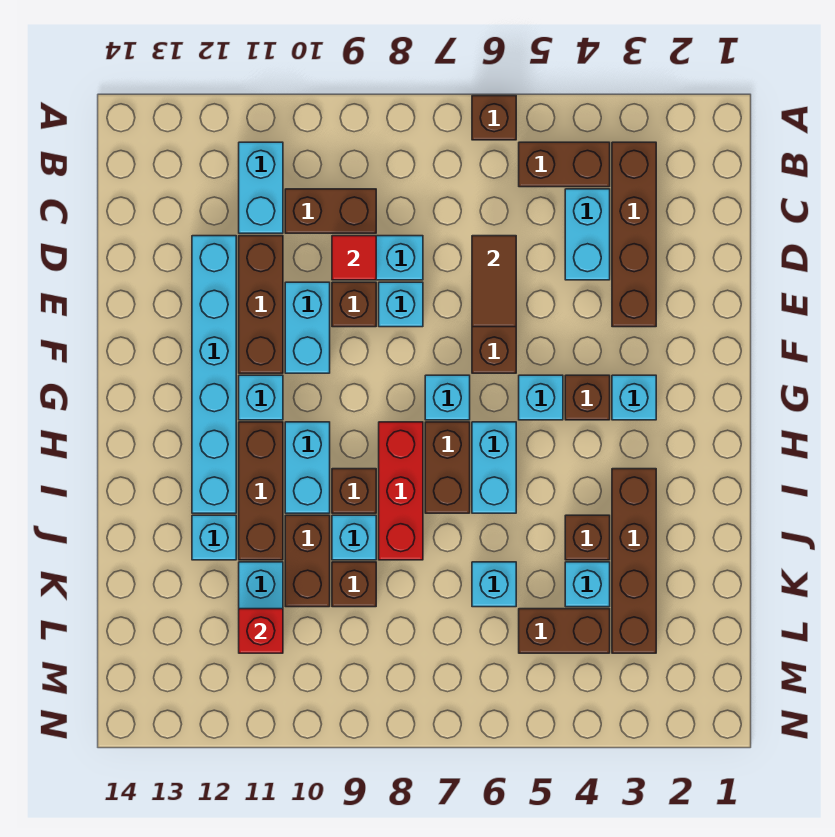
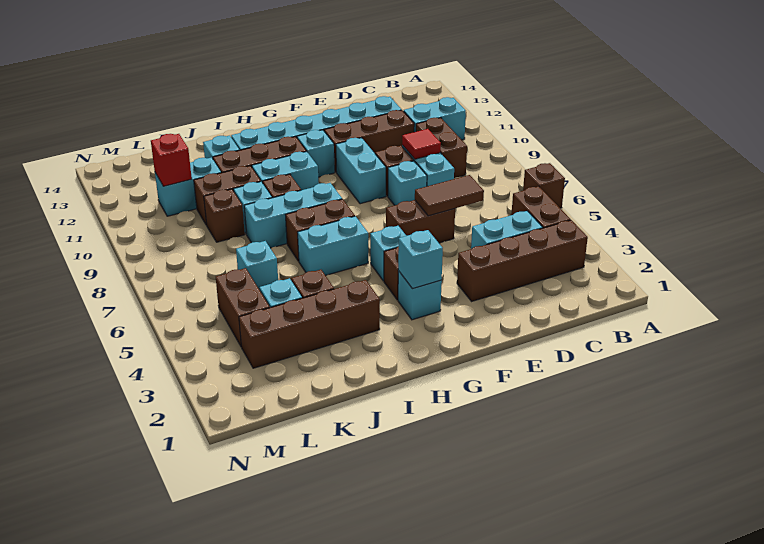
cyan brick E10:F10 level 1 -> cyan brick F9:F10 level 1
cyan brick G7 level 1 -> cyan brick G3 level 2
red brick H8:J8 level 1 -> cyan brick H8:J8 level 1

